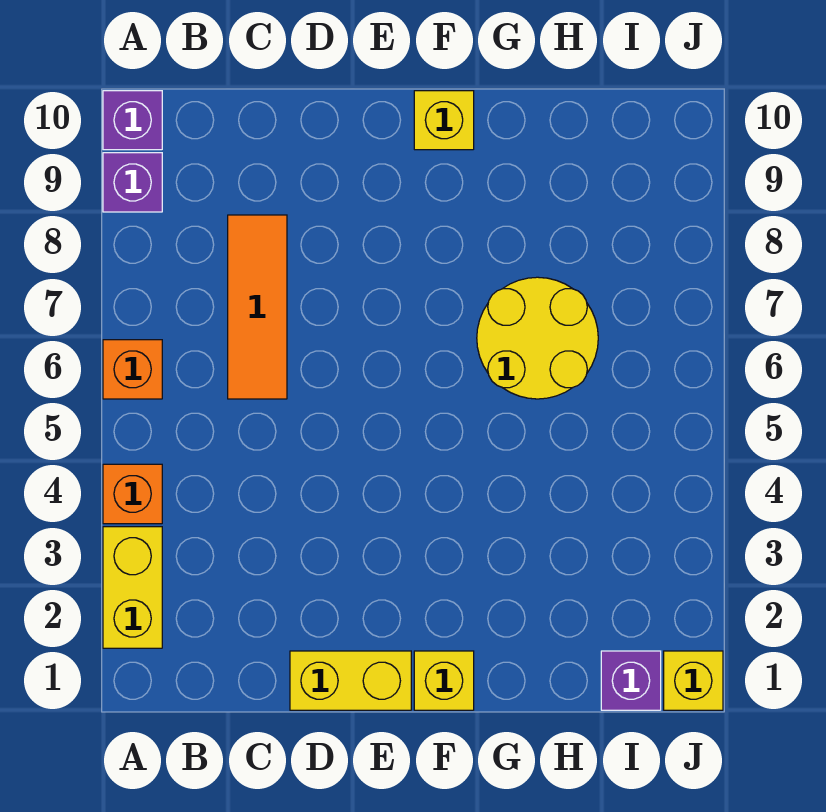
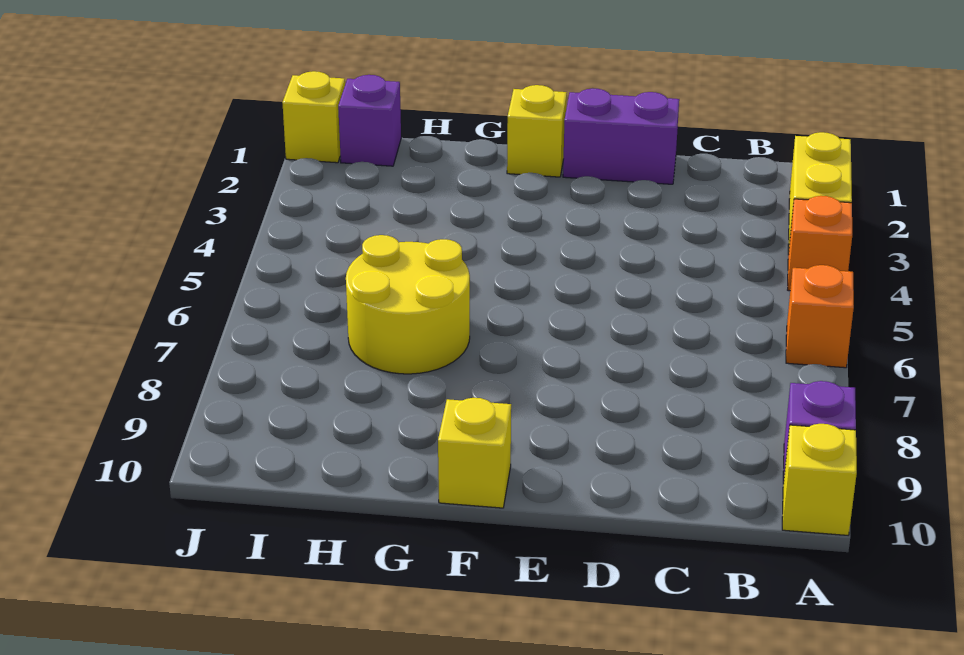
purple brick A10 level 1 -> yellow brick A10 level 1
orange tile C6:C8 level 1 -> none
yellow brick D1:E1 level 1 -> purple brick D1:E1 level 1

